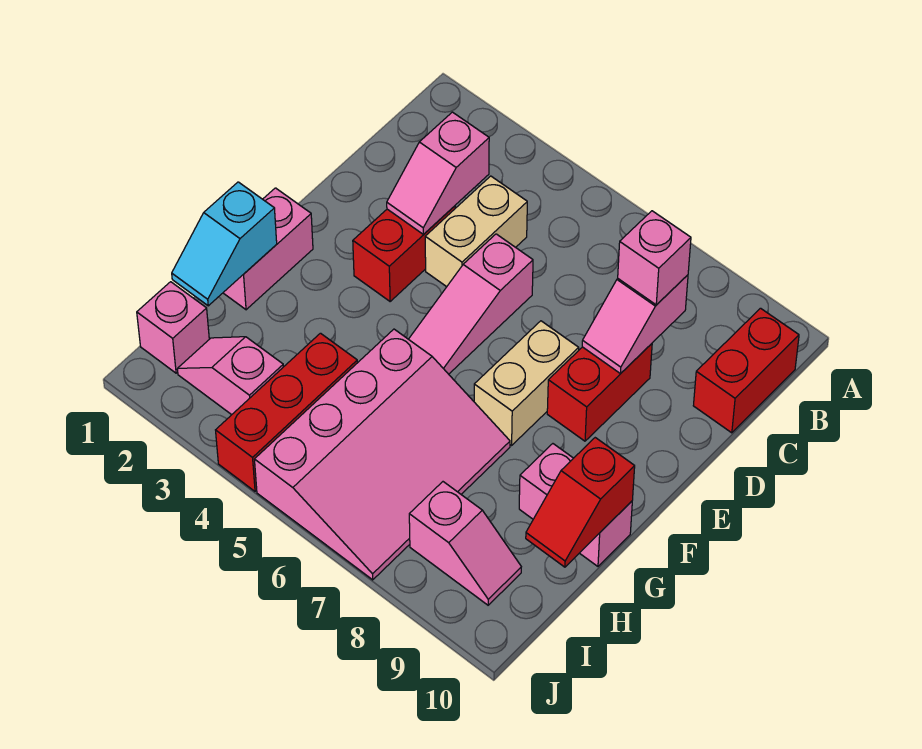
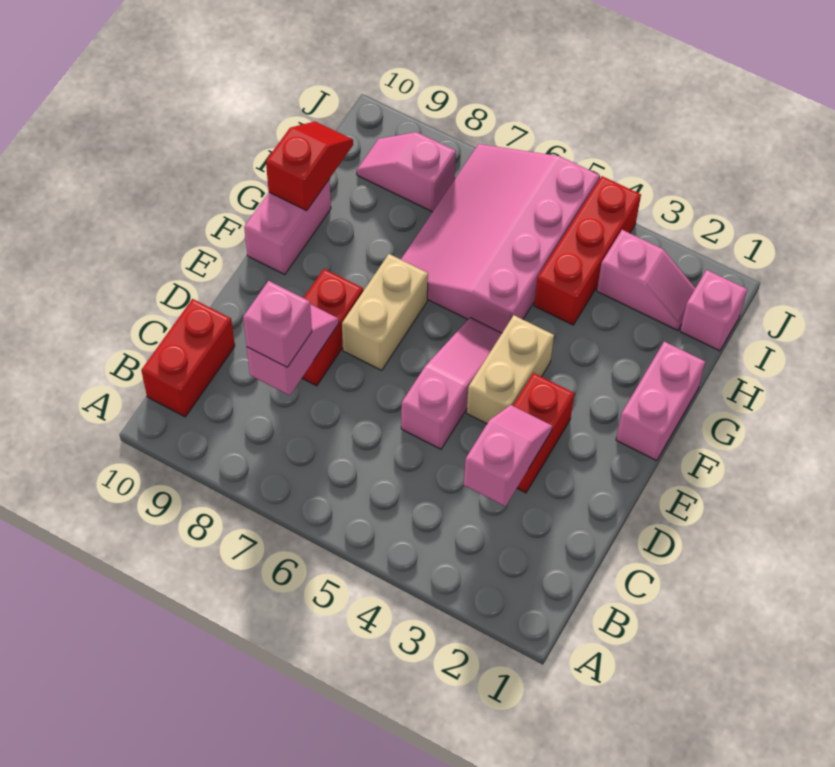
tan brick C4:D4 level 1 -> tan brick E4:F4 level 1
cyan slope G1:H1 level 2 top G -> none
pink brick G9:G10 level 1 -> pink brick F10:G10 level 1

